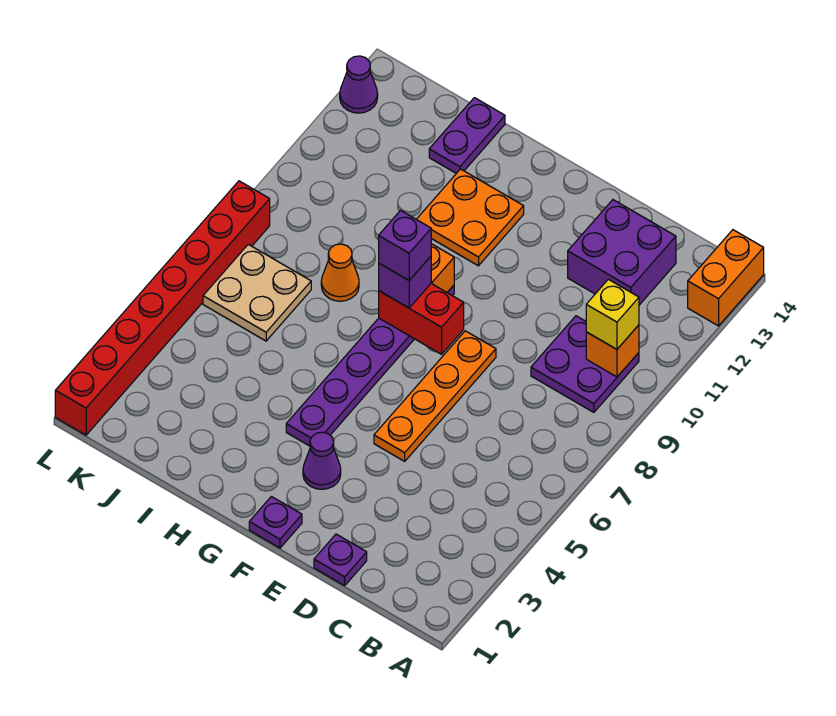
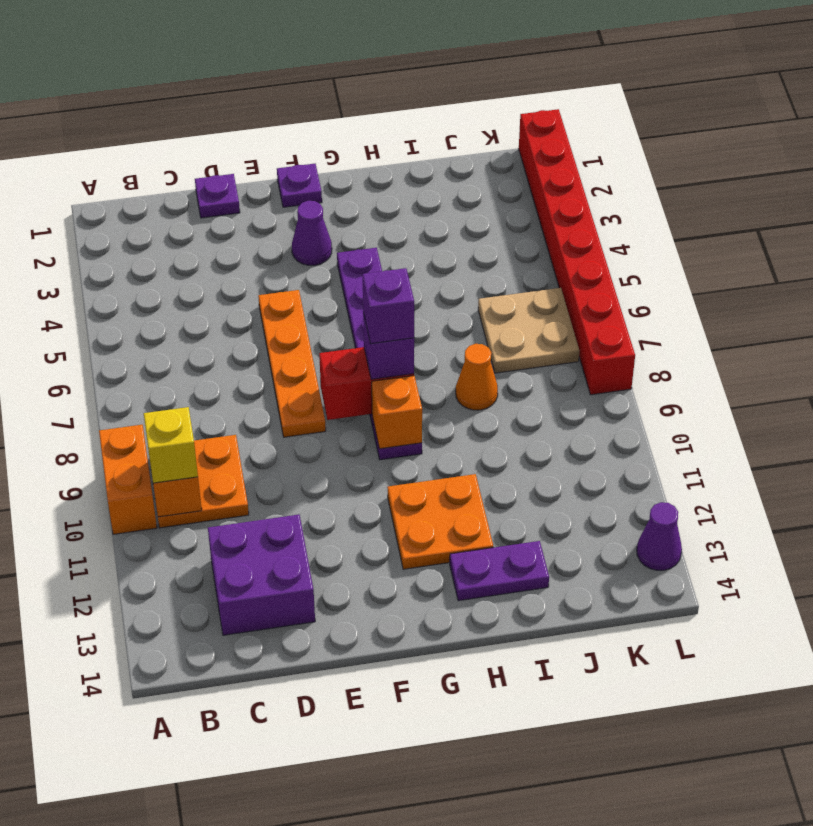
orange brick A13:A14 level 1 -> orange brick A9:A10 level 1
purple plate B9:C10 level 1 -> orange plate B9:C10 level 1
purple plate I13:I14 level 1 -> purple plate H13:I13 level 1

